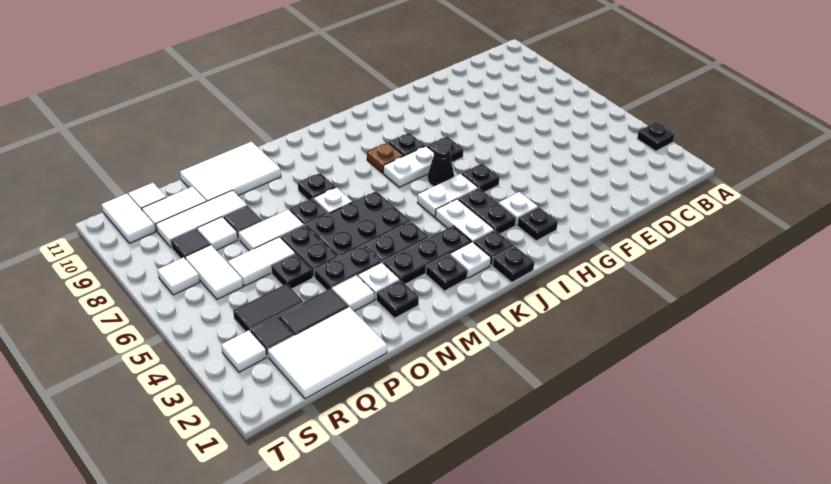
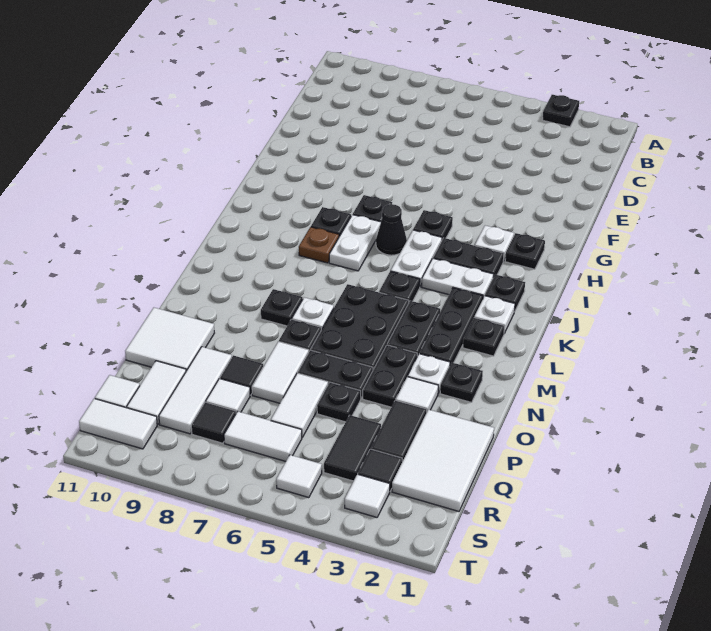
black plate J1 level 1 -> black plate K5 level 1
white tile N10:P11 level 1 -> white tile O10:P11 level 1
white tile S7 level 1 -> white tile S5 level 1

